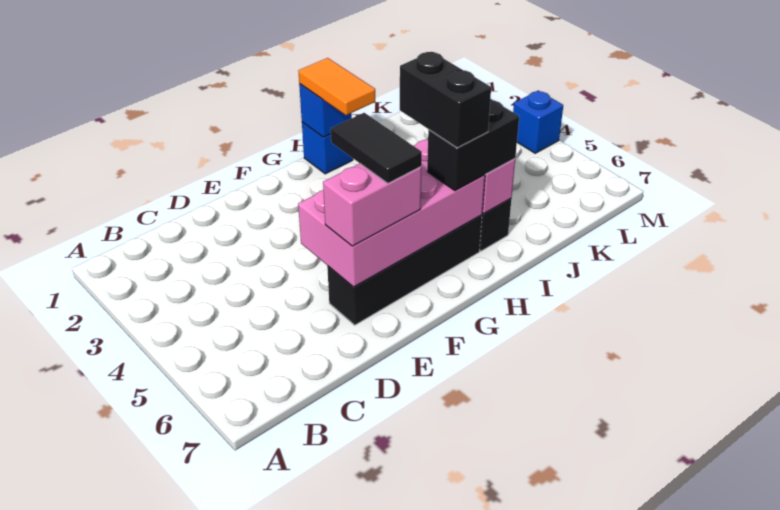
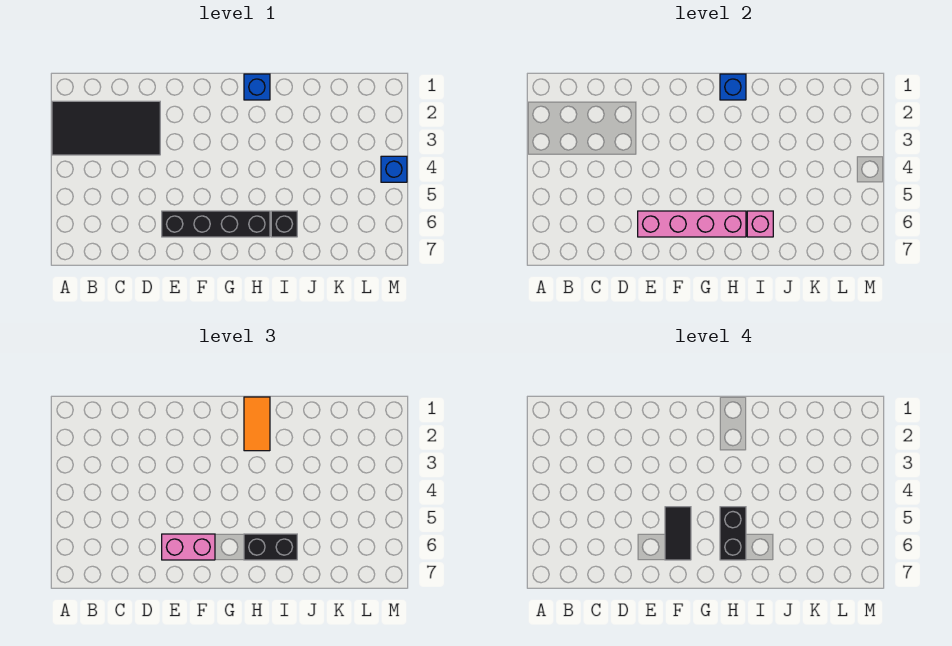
none -> black tile A2:D3 level 1
pink brick E5:H6 level 2 -> pink brick E6:H6 level 2

